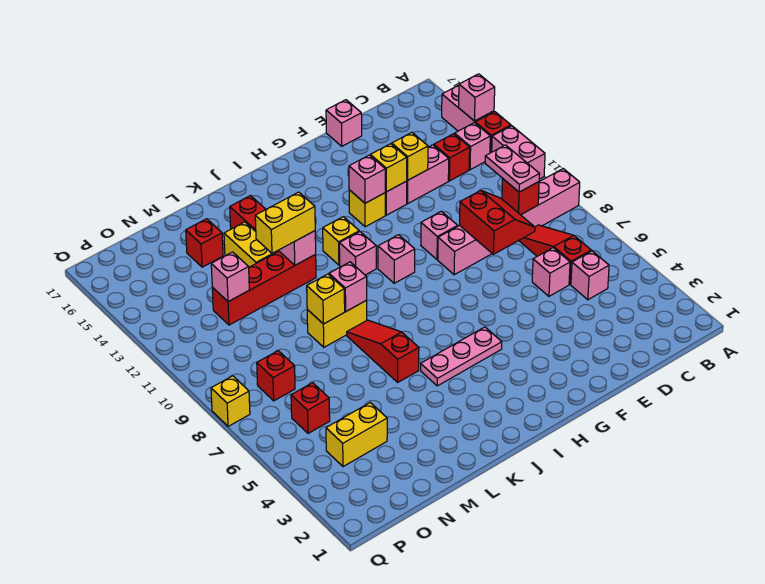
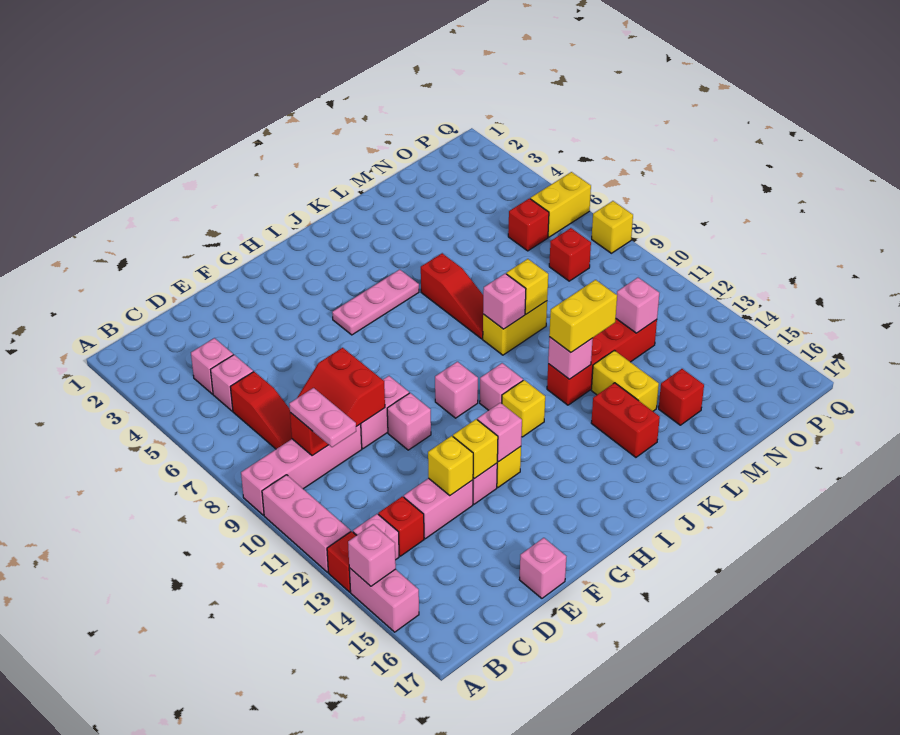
pink brick A11:A12 level 1 -> pink brick A10:A12 level 1
pink brick D6 level 1 -> pink brick C4 level 1
yellow brick N4:O4 level 1 -> yellow brick P6:Q6 level 1

